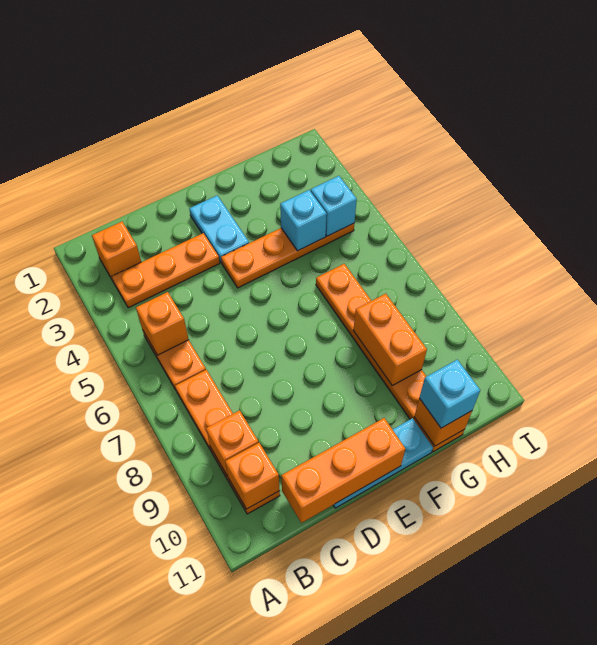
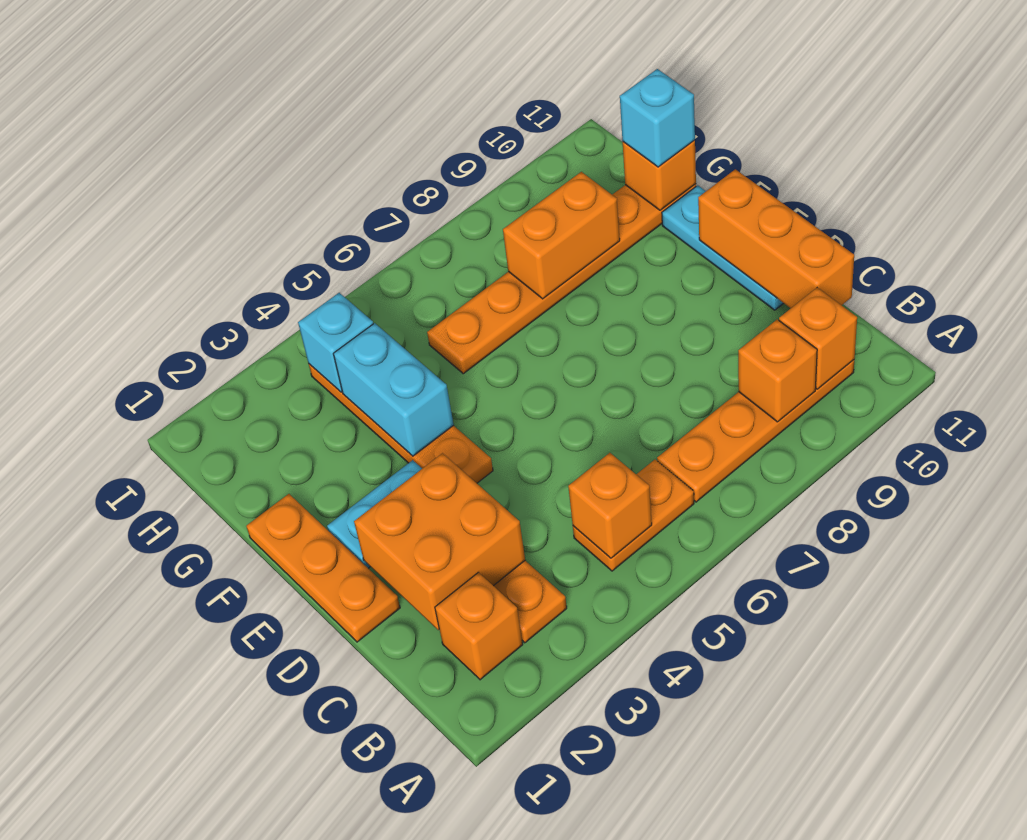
none -> orange brick C2:D3 level 2
none -> orange plate D1:F1 level 1
cyan brick G4 level 2 -> cyan brick F4:G4 level 2

